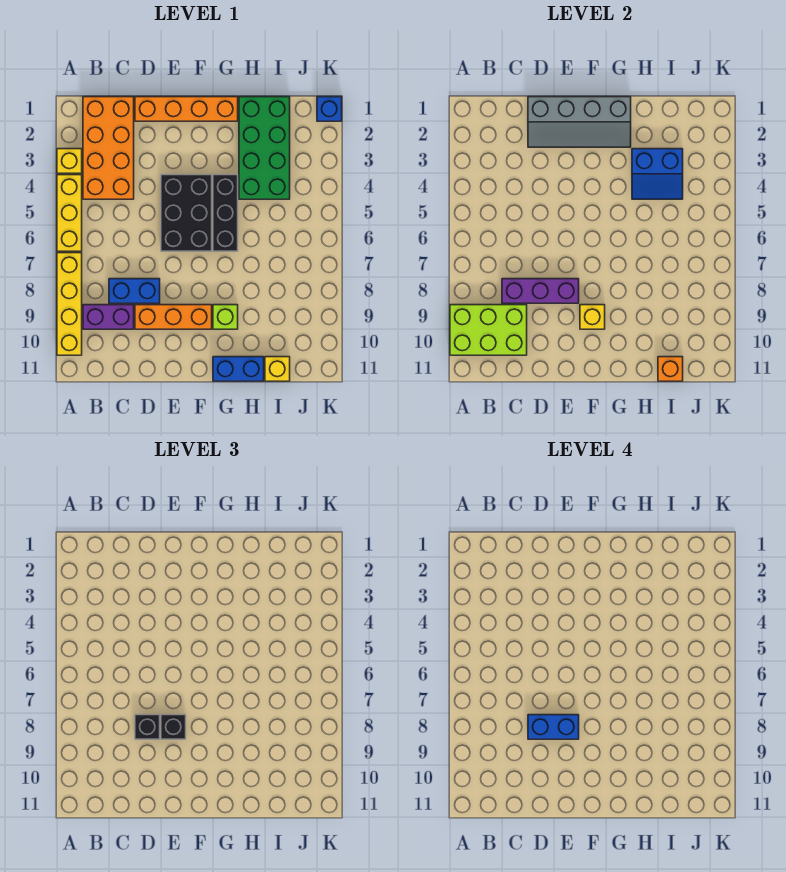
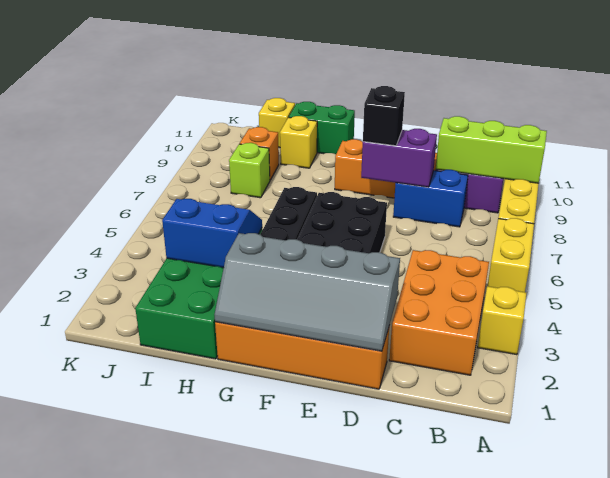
yellow brick A4:A6 level 1 -> yellow brick A5:A6 level 1
lime brick A9:C10 level 2 -> lime brick A9:C9 level 2
orange brick B1:C4 level 1 -> orange brick B2:C4 level 1
purple brick C8:E8 level 2 -> purple brick D8:E8 level 2
grey slope D1:G2 level 2 top 1 -> grey slope D1:G2 level 2 top 2
black brick D8 level 3 -> none
blue brick D8:E8 level 4 -> none
yellow brick F9 level 2 -> yellow brick H10 level 1
lime brick G9 level 1 -> lime brick I8 level 1
blue brick G11:H11 level 1 -> green brick G11:H11 level 1
orange brick I11 level 2 -> orange brick I9 level 1
blue brick K1 level 1 -> none

